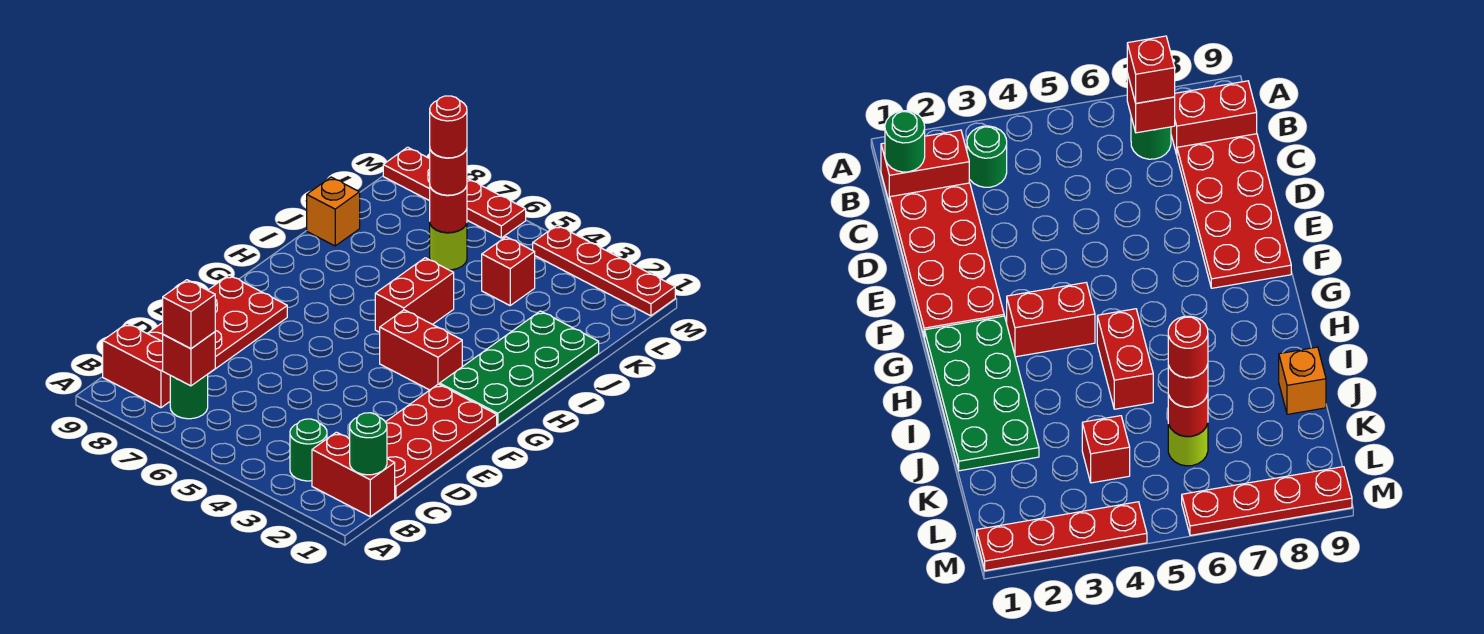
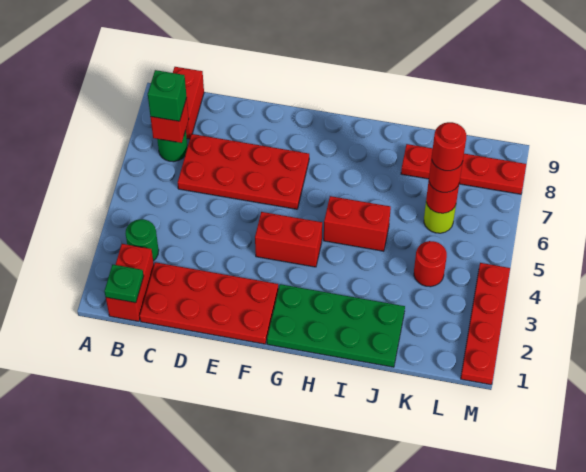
green round brick B1 level 2 -> green plate B1 level 2
red brick B7 level 3 -> green brick B7 level 3
red plate C8:F9 level 1 -> red plate C6:F7 level 1
red brick G3:G4 level 1 -> red brick F4:G4 level 1
orange brick J9 level 1 -> none
red brick K4 level 1 -> red round brick K4 level 1
red plate M6:M9 level 1 -> red plate J8:M8 level 1

